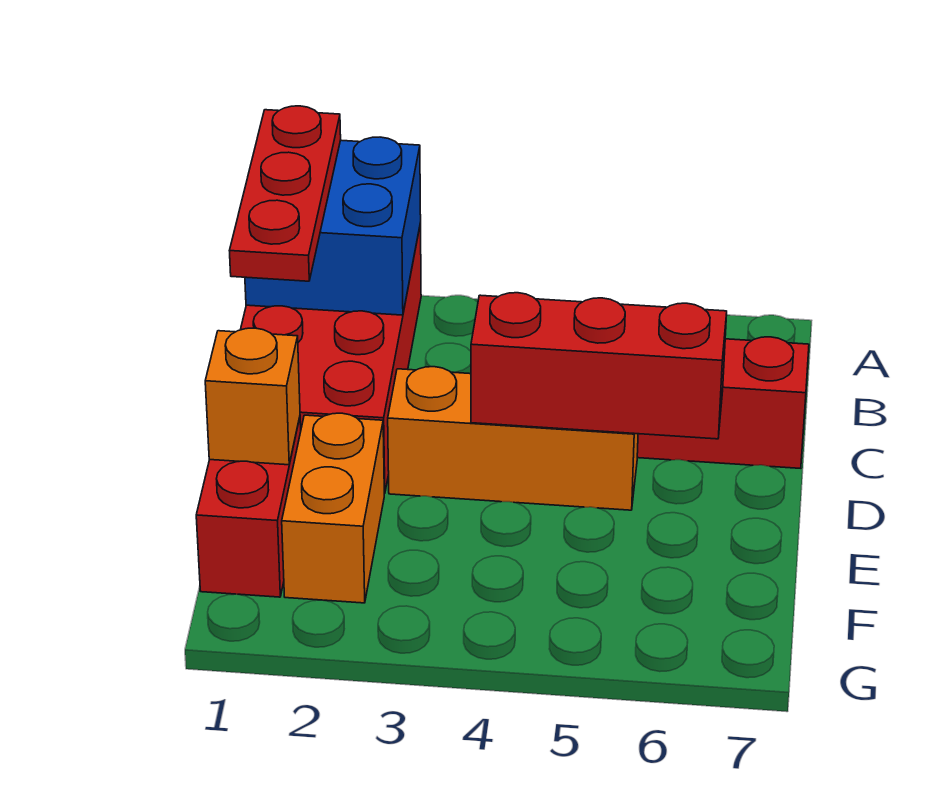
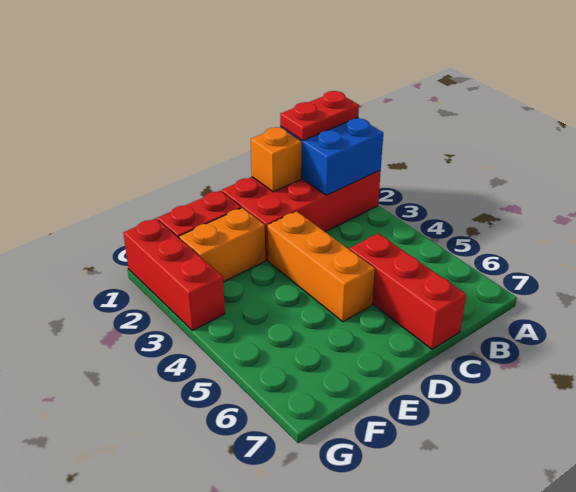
red plate A1:C1 level 3 -> red plate A1:B1 level 3
red brick D4:D6 level 2 -> red brick G1:G3 level 1
orange brick E1 level 2 -> orange brick C1 level 2

